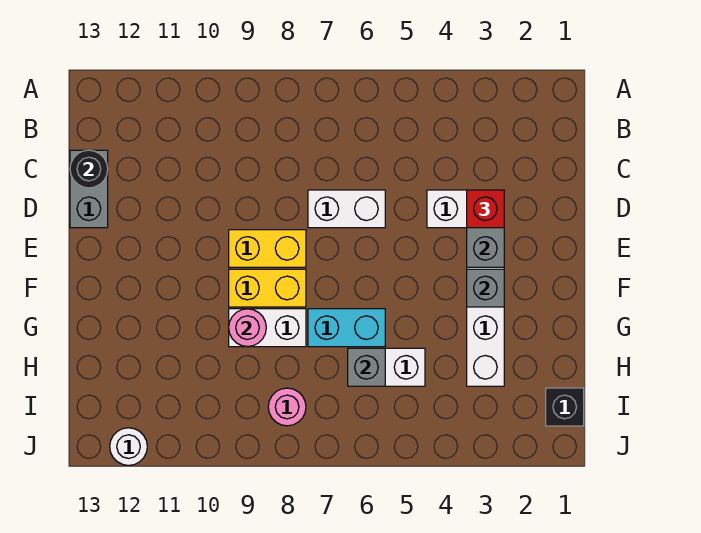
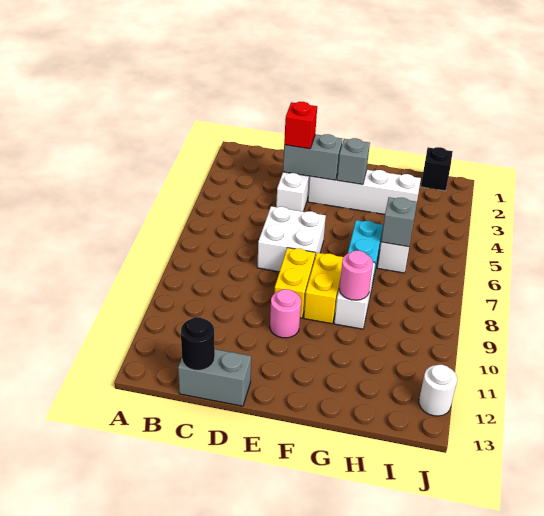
white brick D6:D7 level 1 -> white brick D6:E7 level 1
pink round brick I8 level 1 -> pink round brick E10 level 1

